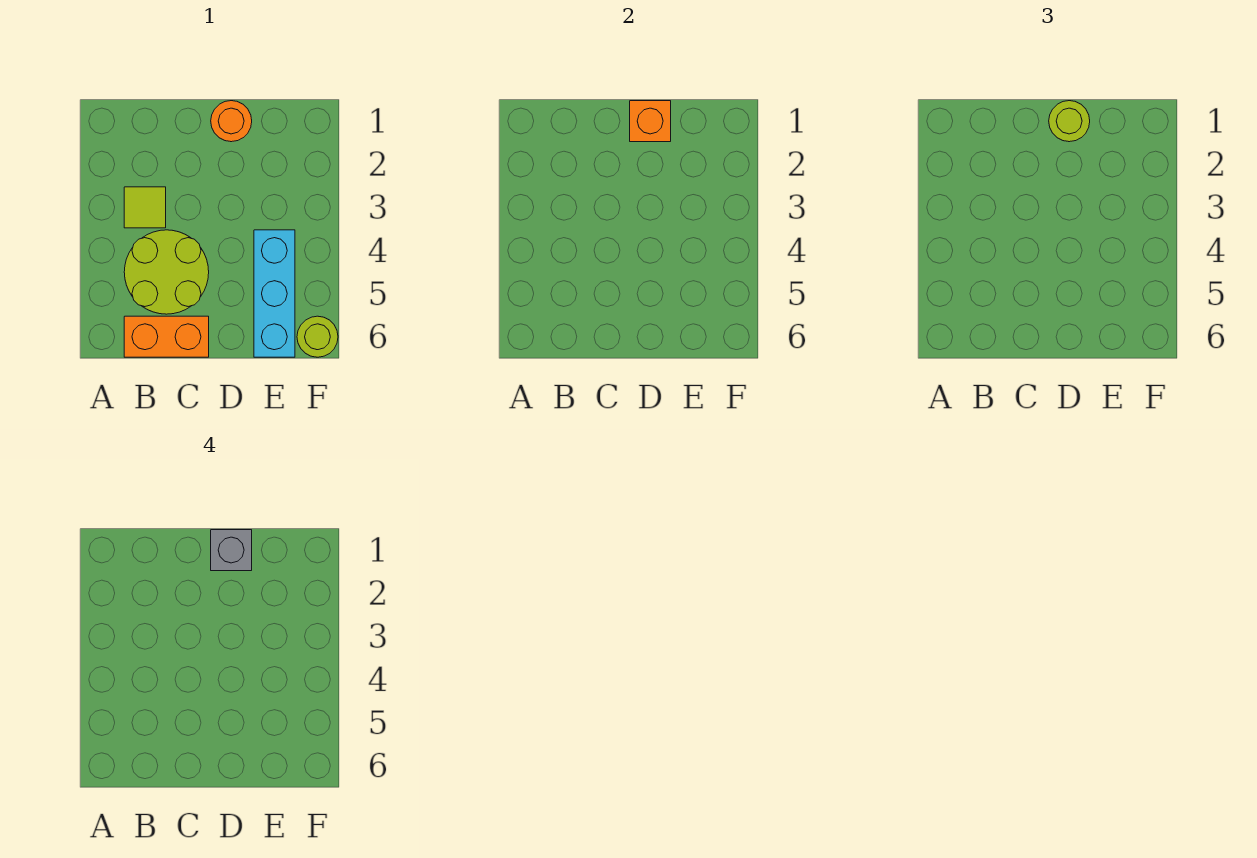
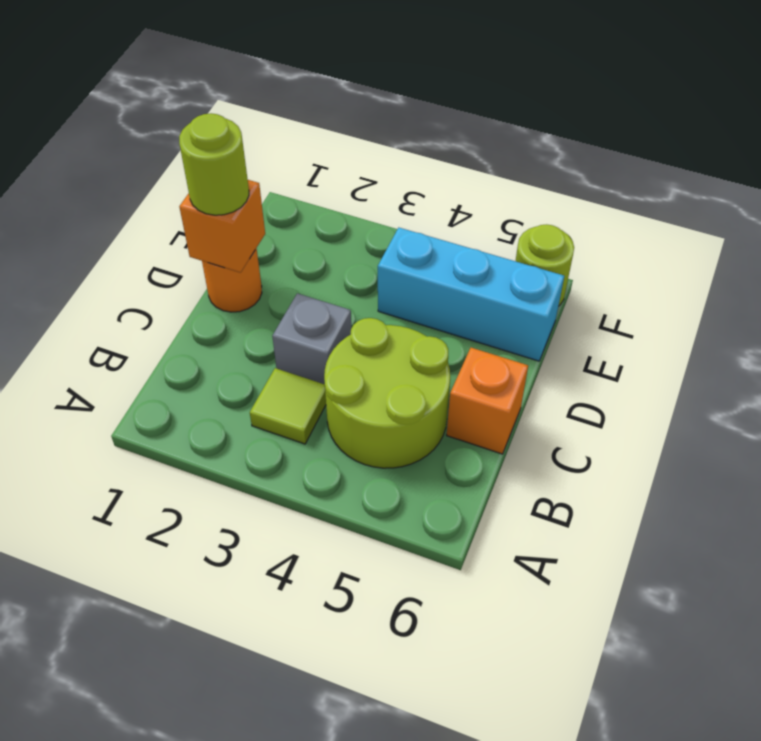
orange brick B6:C6 level 1 -> orange brick C6 level 1
grey brick D1 level 4 -> grey brick C3 level 1

